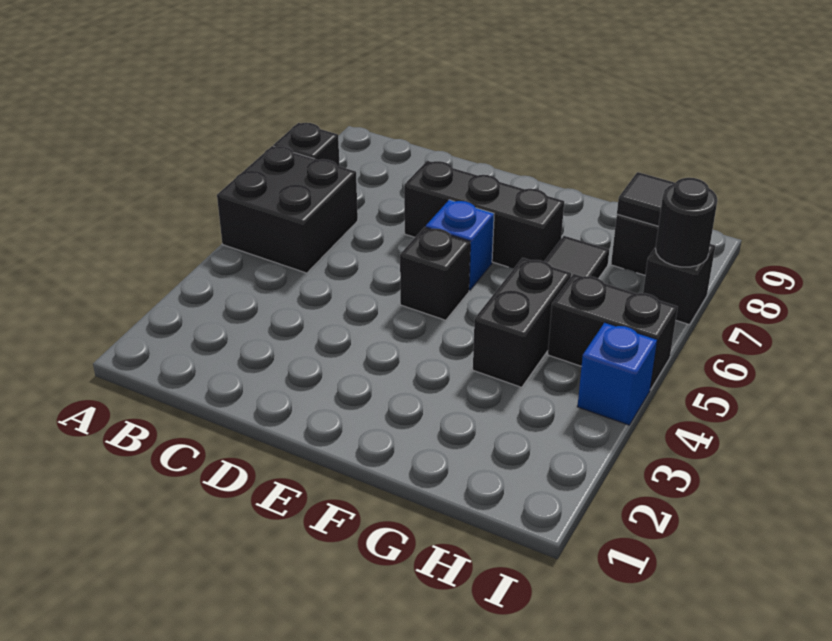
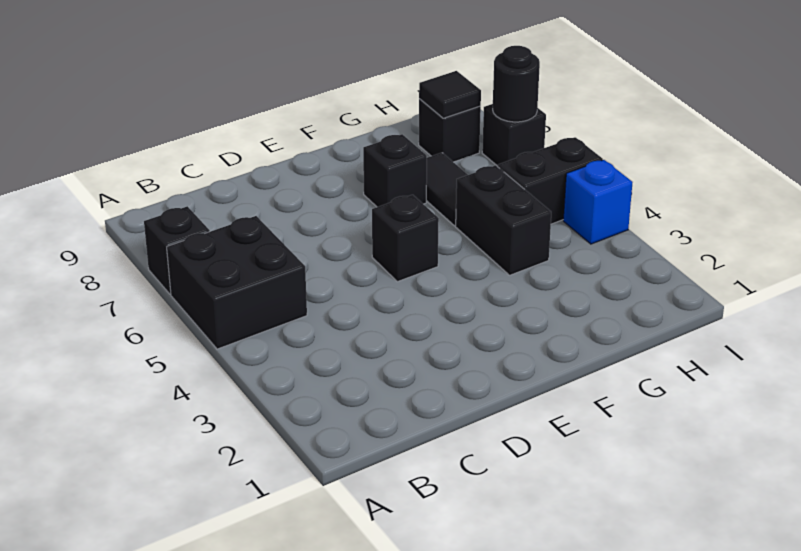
black brick D7:F7 level 1 -> black brick F7 level 1
blue brick E6 level 1 -> none

